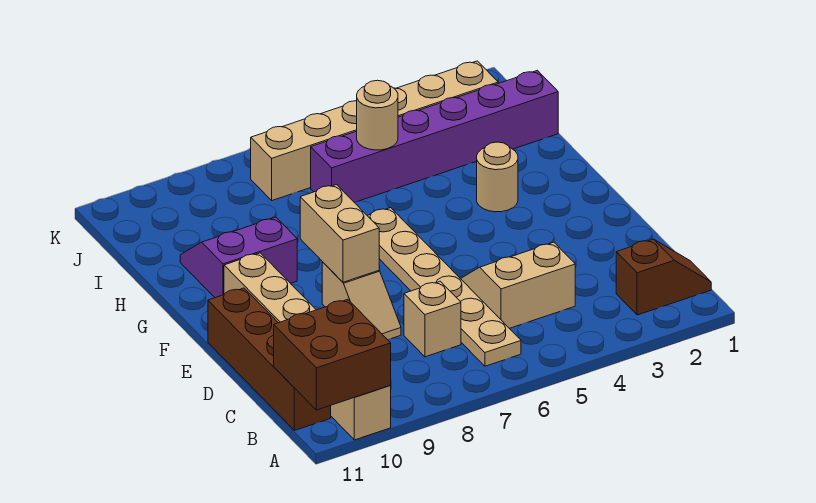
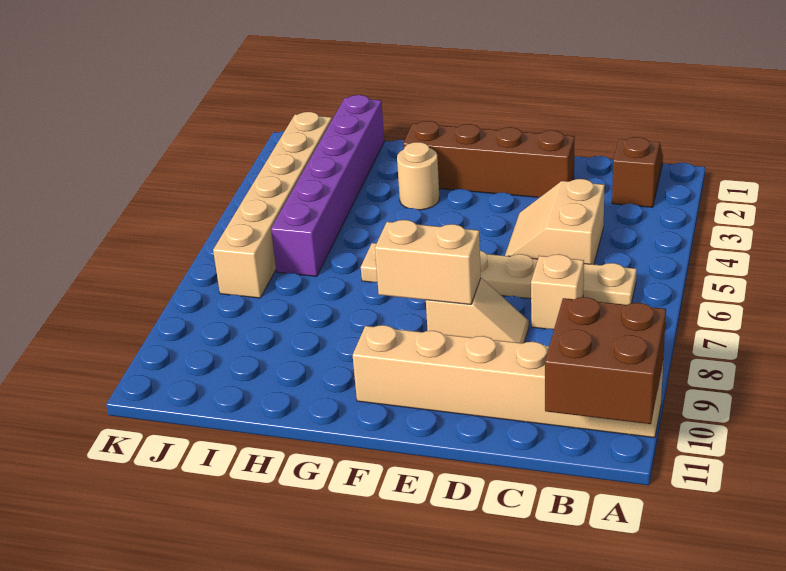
brown brick B11:E11 level 1 -> brown brick D2:G2 level 1
purple slope G9:H10 level 1 top G -> none
tan round brick I5 level 2 -> none

